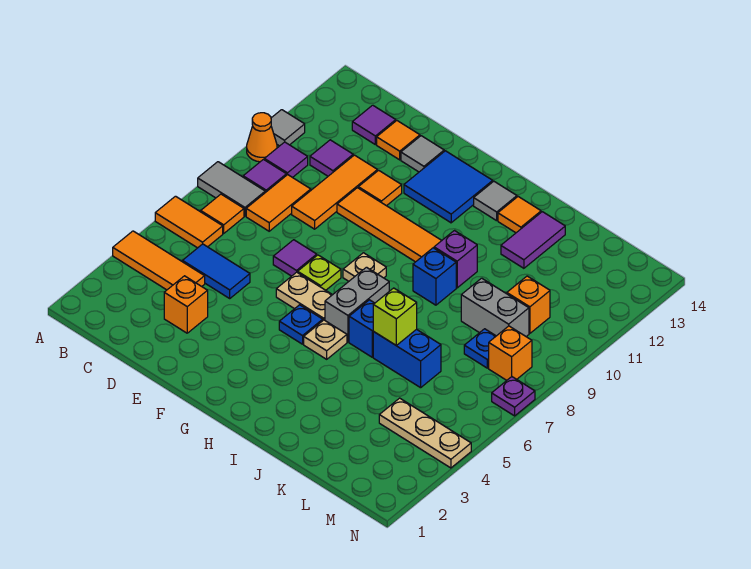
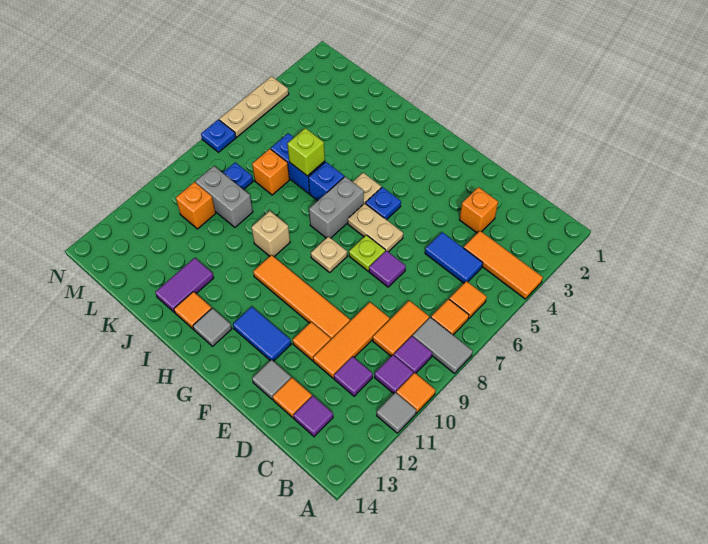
orange tile A6:B6 level 1 -> orange tile B6 level 1
orange cone A10 level 1 -> orange tile A10 level 1
blue tile F12:G13 level 1 -> blue tile F12:G12 level 1
blue brick I9 level 1 -> tan brick I9 level 1
purple brick I10 level 1 -> none
tan plate L4:N4 level 1 -> tan plate N4:N6 level 1
orange brick M8 level 1 -> orange brick K7 level 1
purple plate N7 level 1 -> blue plate N7 level 1

